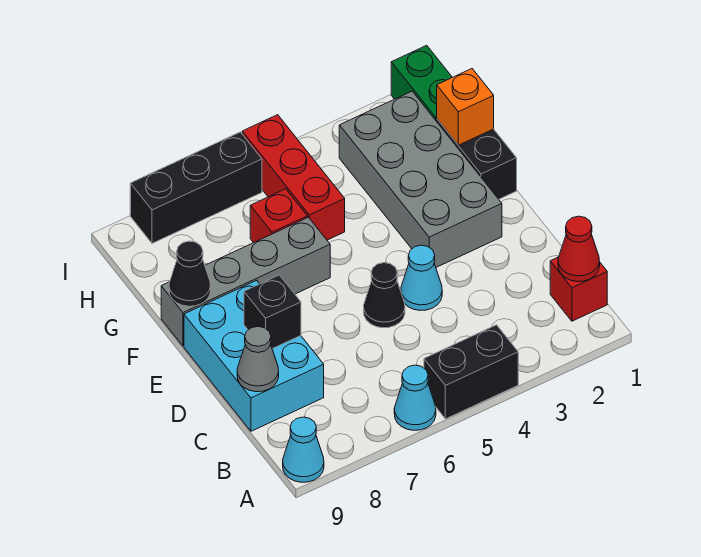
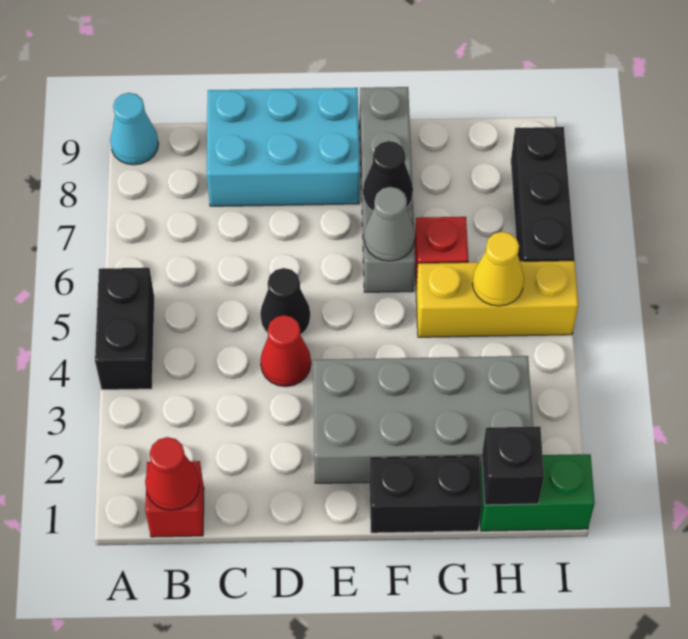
cyan cone A6 level 1 -> none
grey cone C9 level 2 -> grey cone F6 level 2
cyan cone D4 level 1 -> red cone D4 level 1
black brick D8 level 2 -> black brick H1 level 2
black cone F9 level 2 -> black cone F7 level 2
orange brick G1 level 2 -> none
red brick G5:I5 level 1 -> yellow brick G5:I5 level 1
none -> yellow cone H5 level 2

